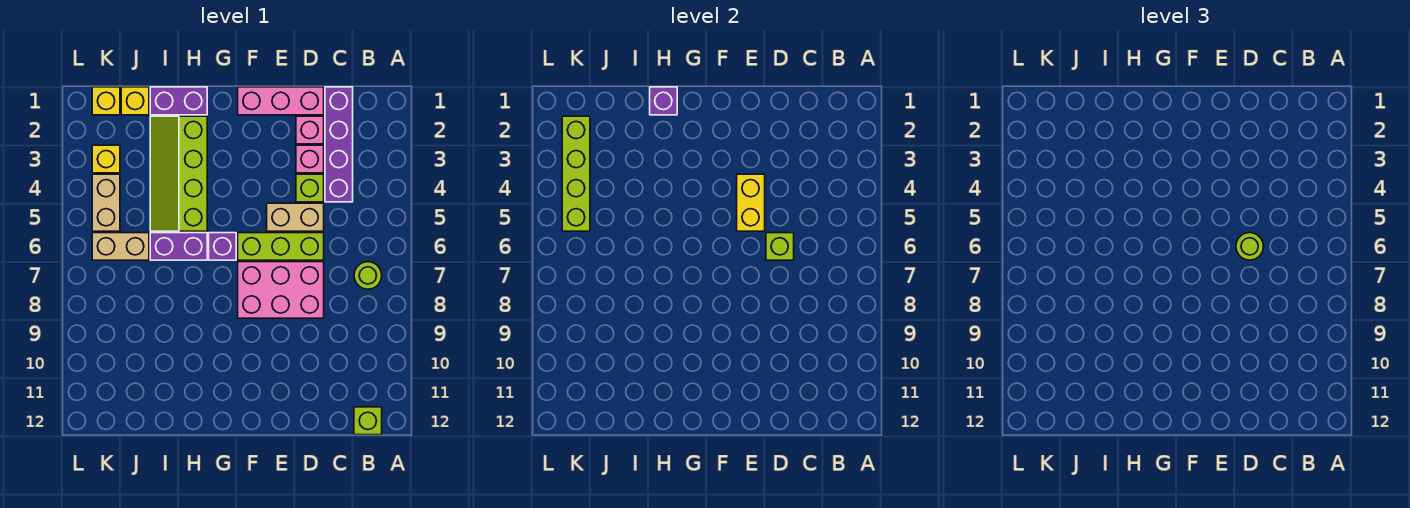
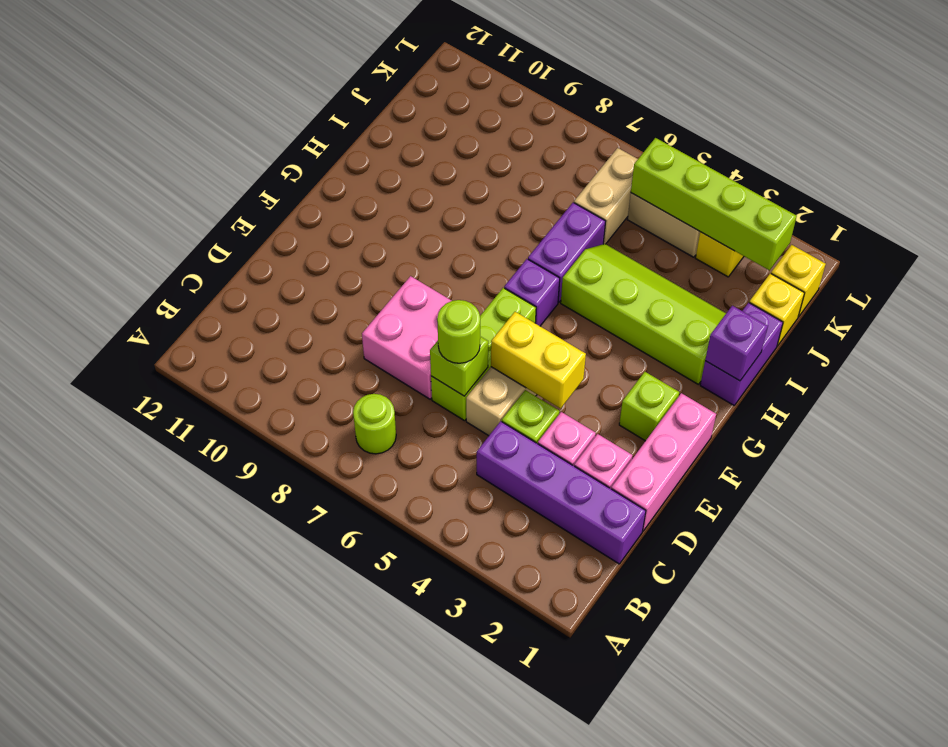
lime brick B12 level 1 -> lime brick F2 level 1
pink brick D7:F8 level 1 -> pink brick D7:E8 level 1

